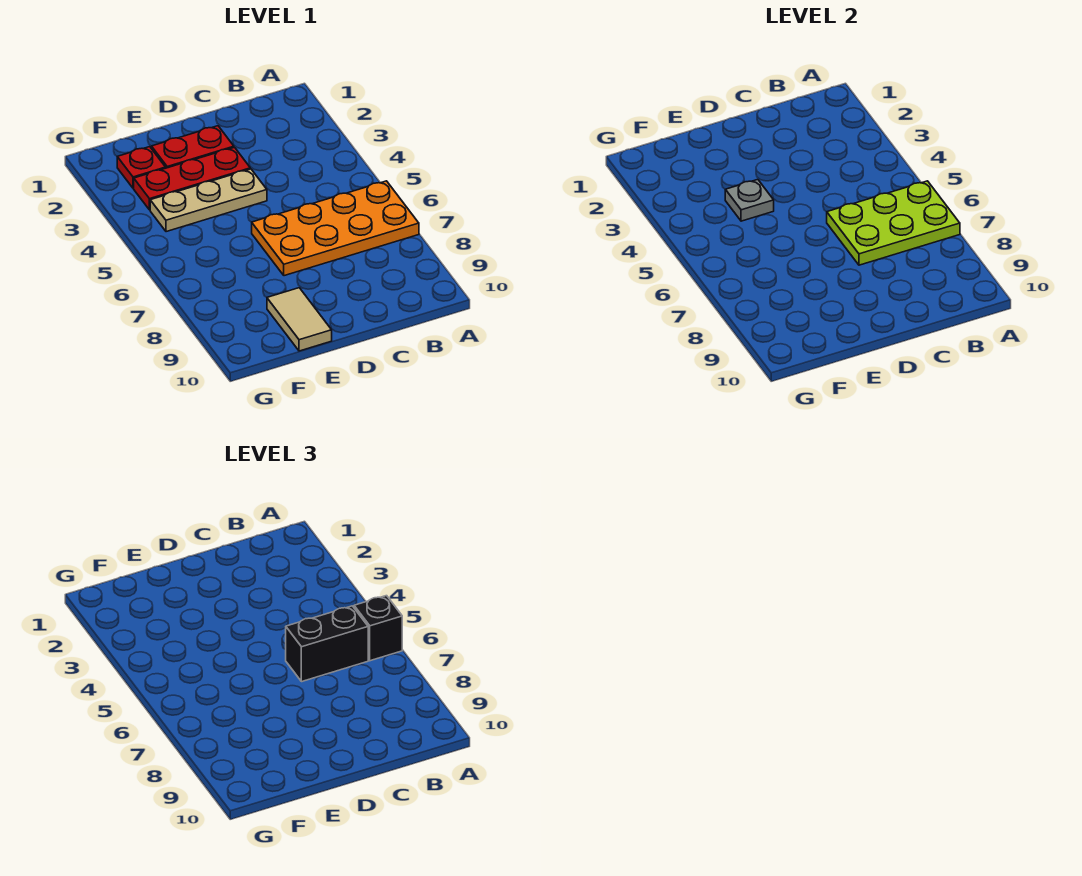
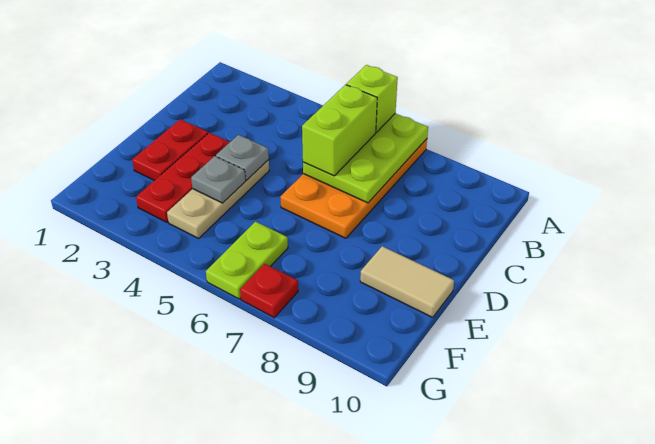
black brick A6 level 3 -> lime brick A6 level 3
black brick B6:C6 level 3 -> lime brick B6:C6 level 3
none -> grey plate D4 level 2
red plate F2 level 1 -> red plate G7 level 1
none -> lime plate F6:G6 level 1

